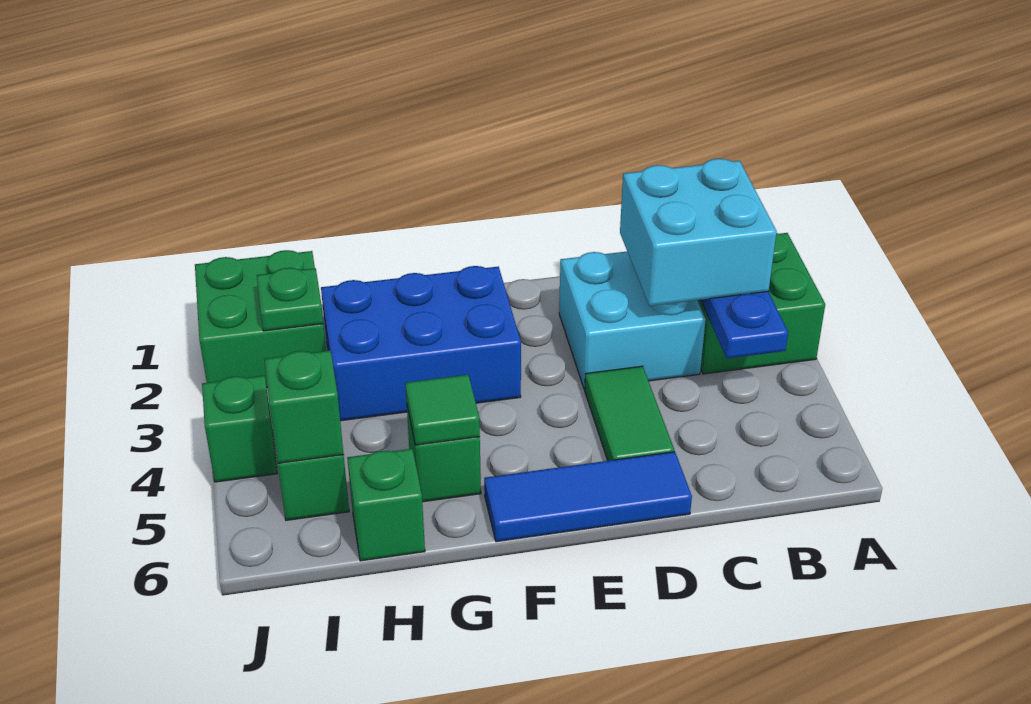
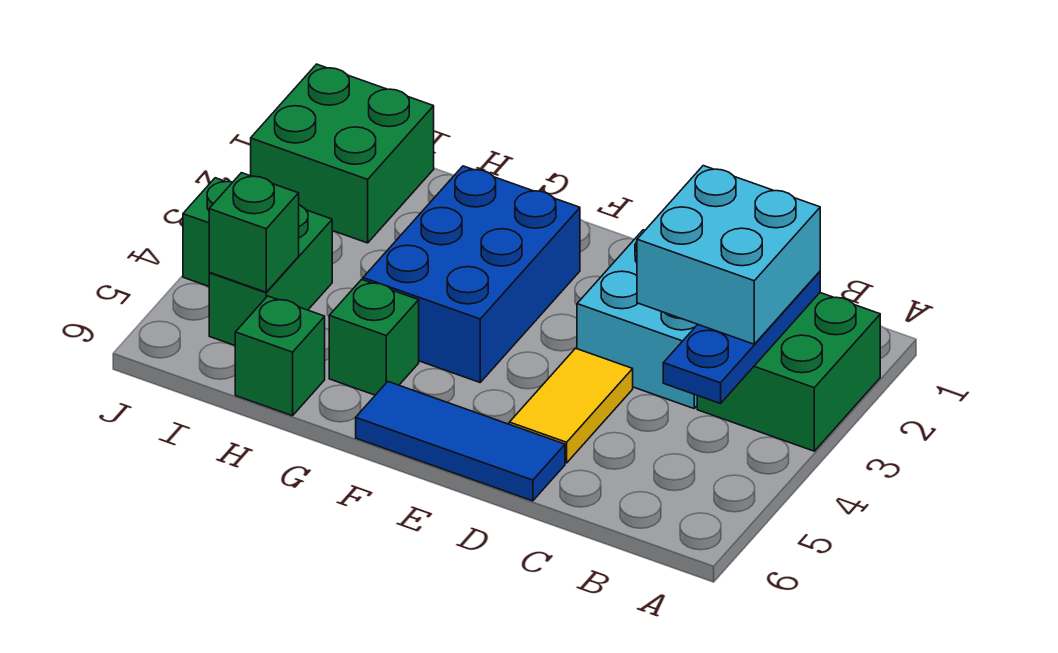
green tile D4:D5 level 1 -> yellow tile D4:D5 level 1
blue brick F2:H3 level 1 -> blue brick F2:G4 level 1
green tile G5 level 2 -> none
green plate I2 level 2 -> none

